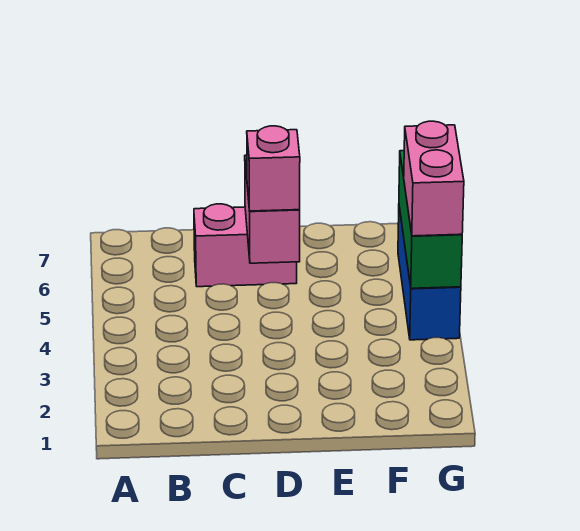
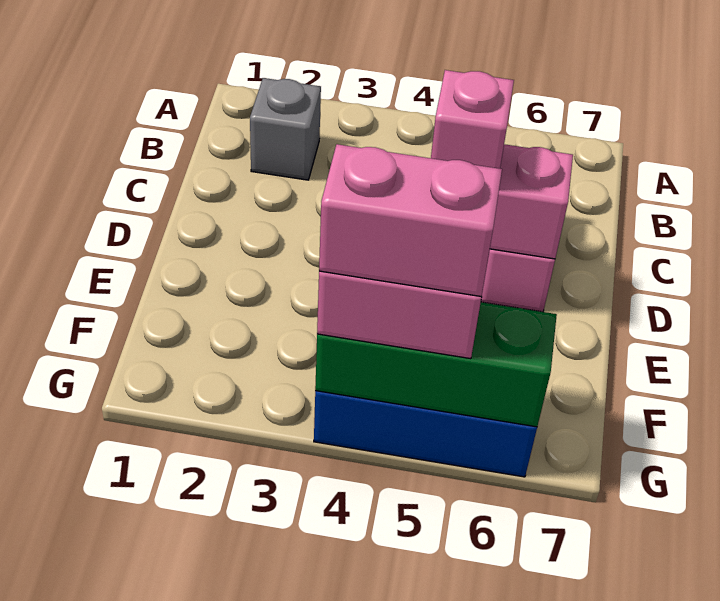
none -> grey brick B2 level 1
none -> pink brick G4:G5 level 4

